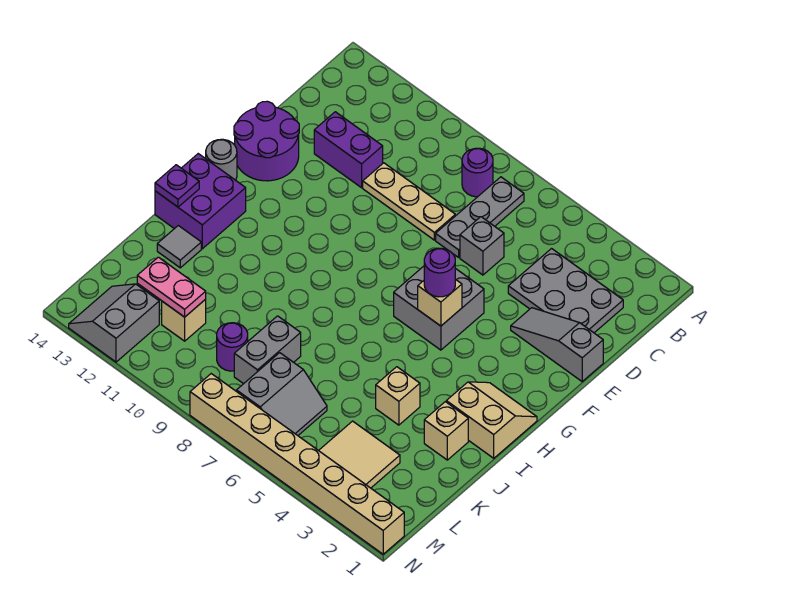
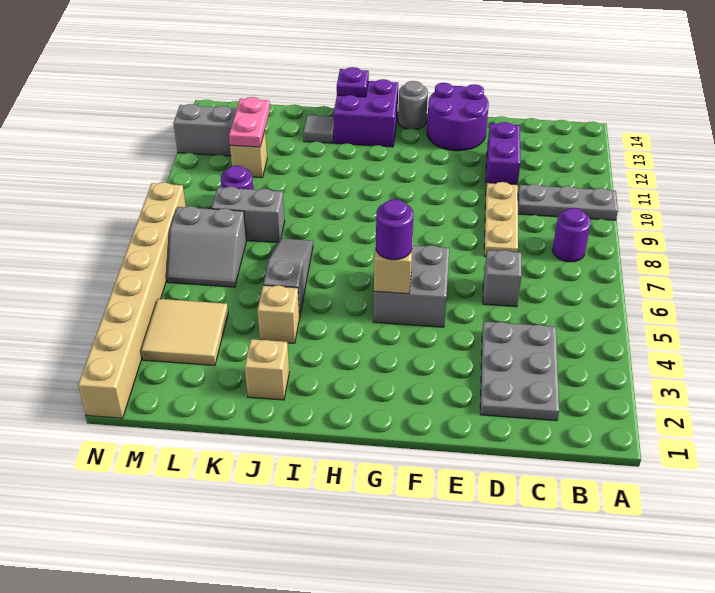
grey plate B7:D7 level 1 -> grey plate A10:C10 level 1
grey slope E1:E3 level 1 top 1 -> grey slope J5:J7 level 1 top 5
tan slope H1:I2 level 1 top I -> none

